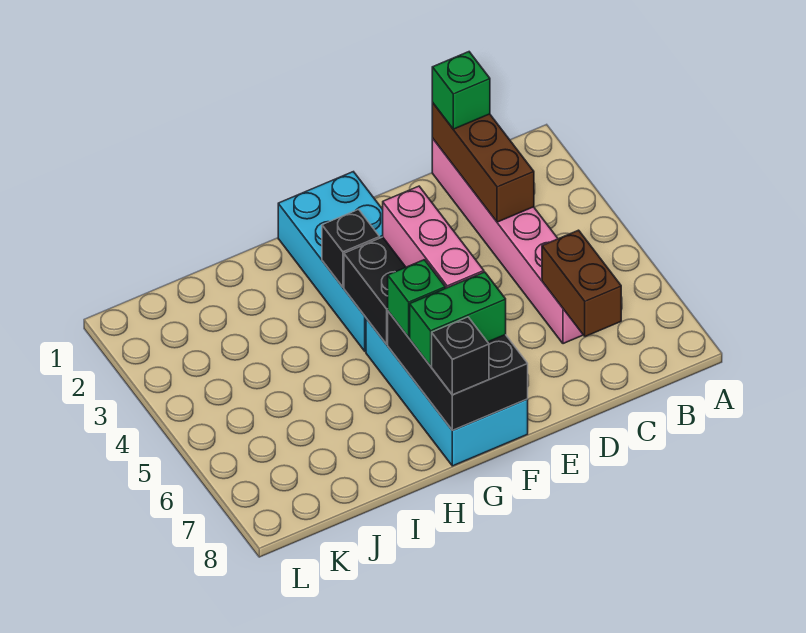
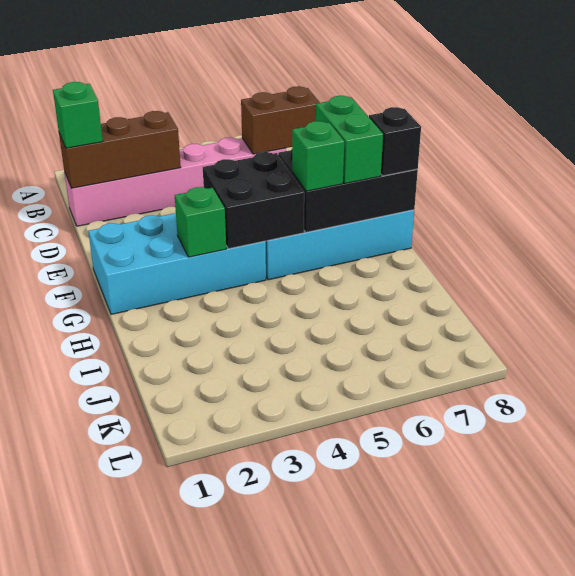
pink brick F4:F6 level 3 -> none
black brick G3 level 2 -> green brick G3 level 2

